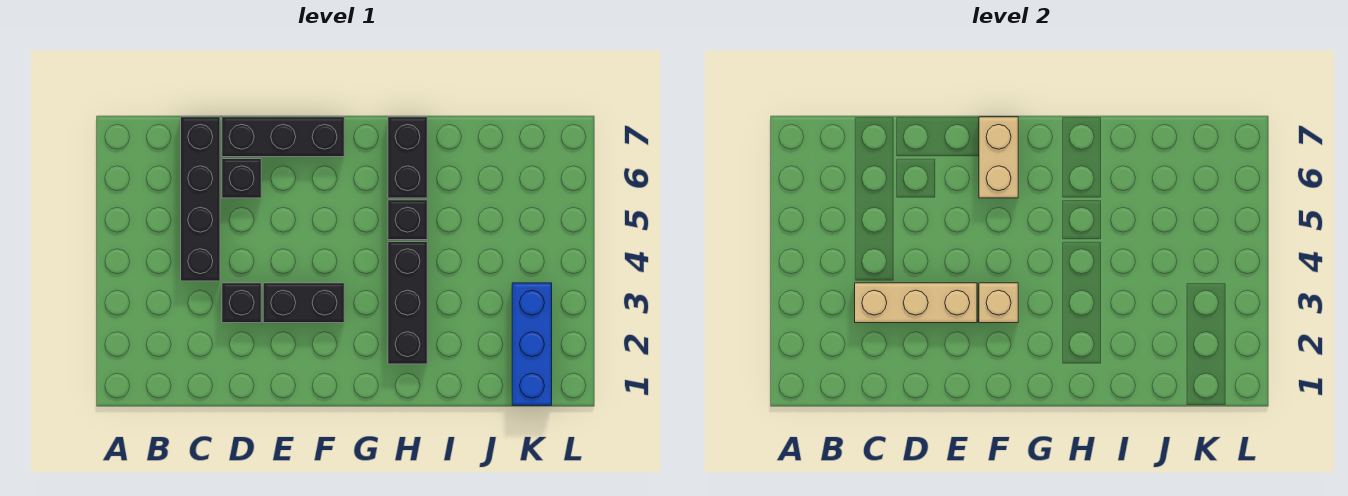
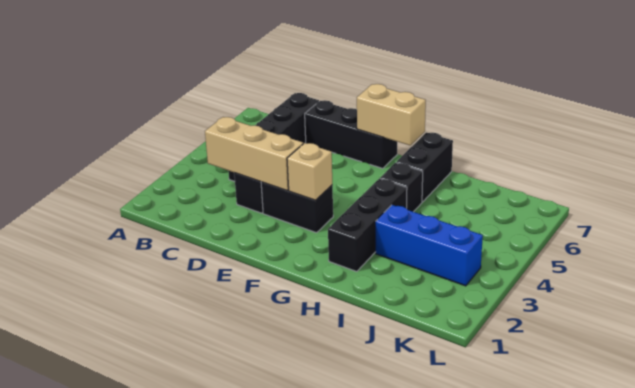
black brick D6 level 1 -> none
tan brick F6:F7 level 2 -> tan brick F7:G7 level 2
blue brick K1:K3 level 1 -> blue brick I3:K3 level 1

